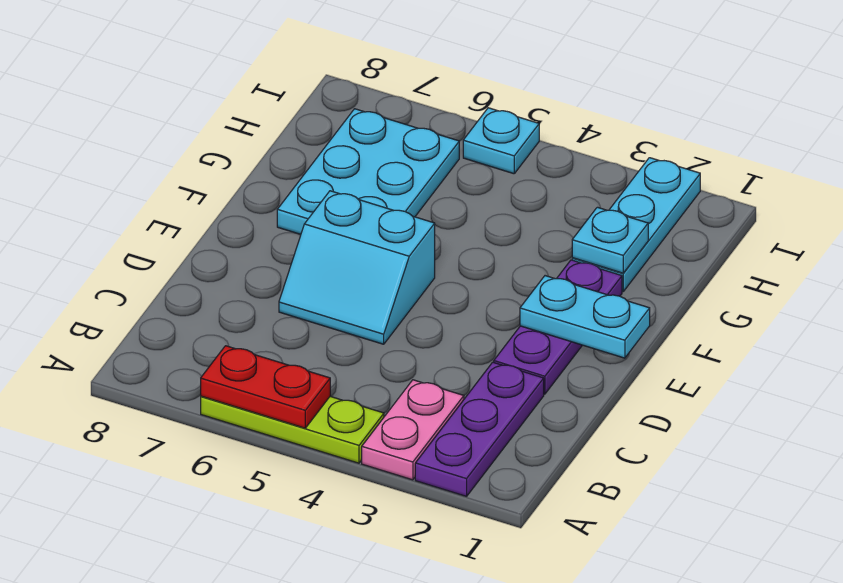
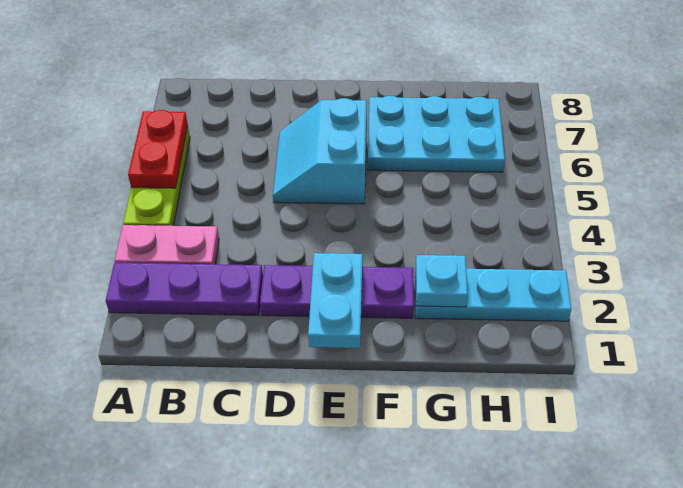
cyan plate I5 level 1 -> none

